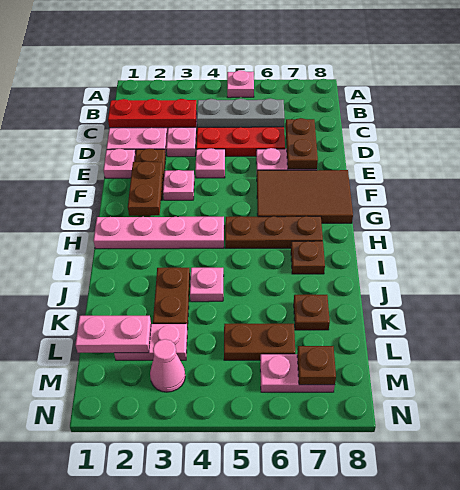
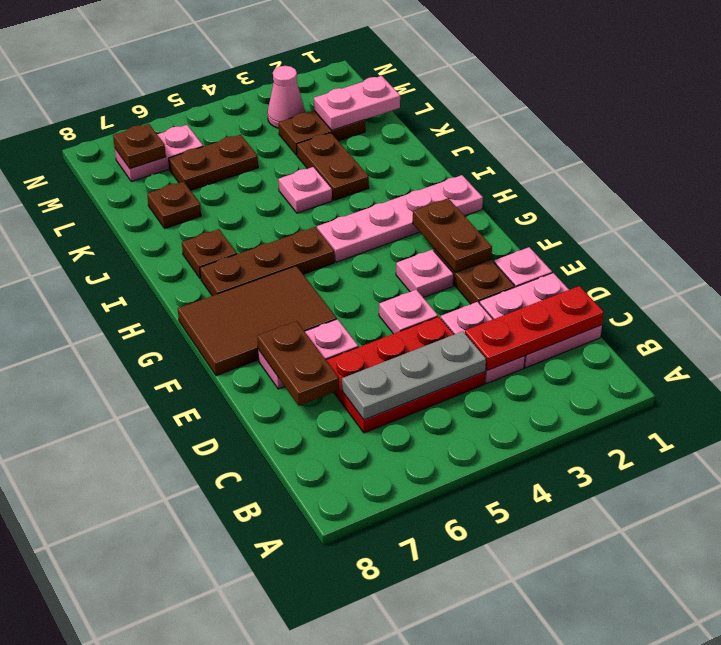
pink plate A5 level 1 -> none
pink plate L2:L3 level 1 -> brown plate L2:L3 level 1

